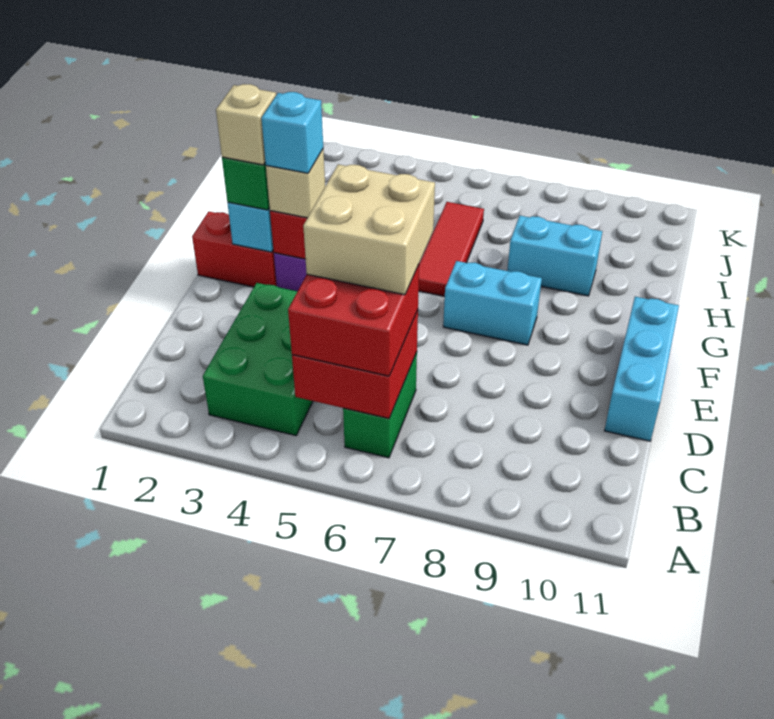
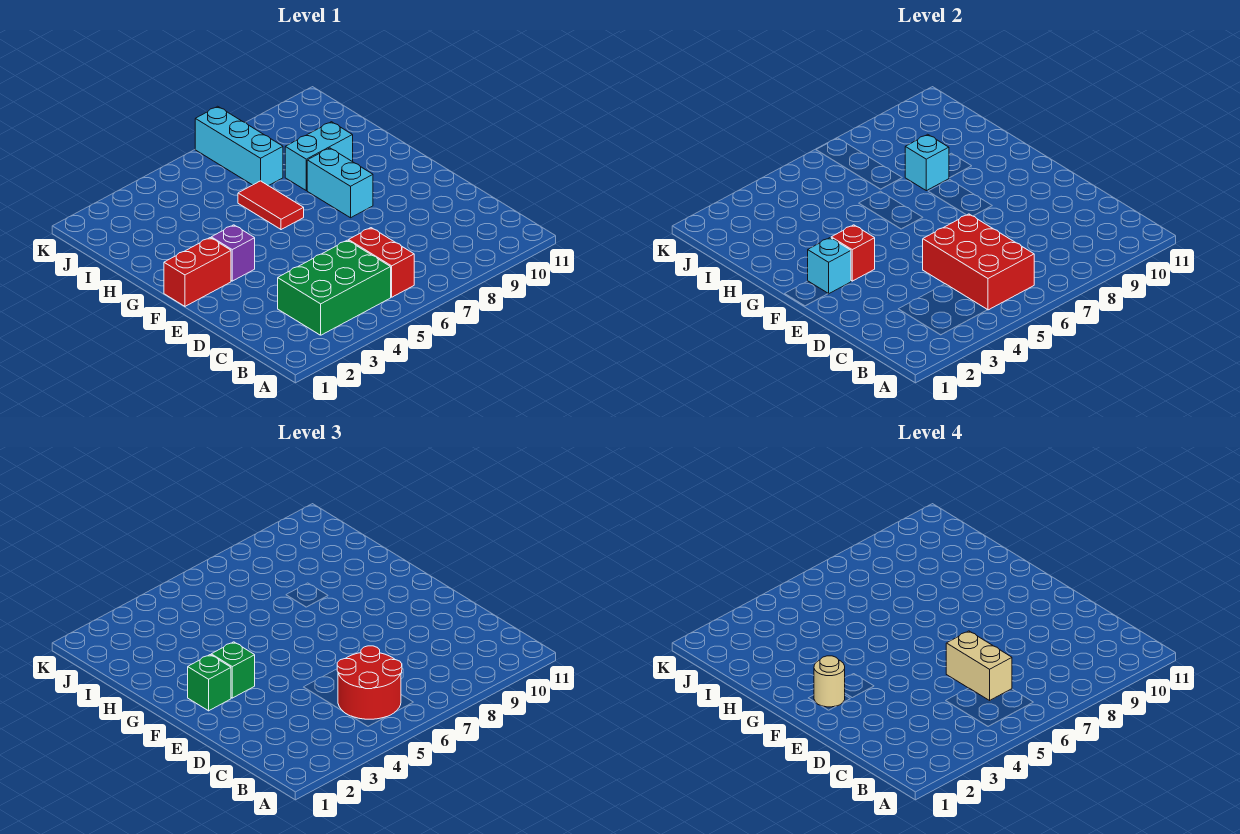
green brick B3:D4 level 1 -> green brick B3:C5 level 1
red brick B5:C6 level 2 -> red brick B5:D6 level 2
red brick B5:C6 level 3 -> red round brick B5:C6 level 3
green brick B6:C6 level 1 -> red brick B6:C6 level 1
tan brick C5:D6 level 4 -> tan brick C6:D6 level 4
cyan brick D11:F11 level 1 -> cyan brick I7:K7 level 1
tan brick F2 level 4 -> tan round brick F2 level 4
tan brick F3 level 3 -> green brick F3 level 3
cyan brick F3 level 4 -> cyan brick H8 level 2
cyan brick F7:F8 level 1 -> cyan brick F8:G8 level 1
red tile G6:I6 level 1 -> red tile G6:H6 level 1

